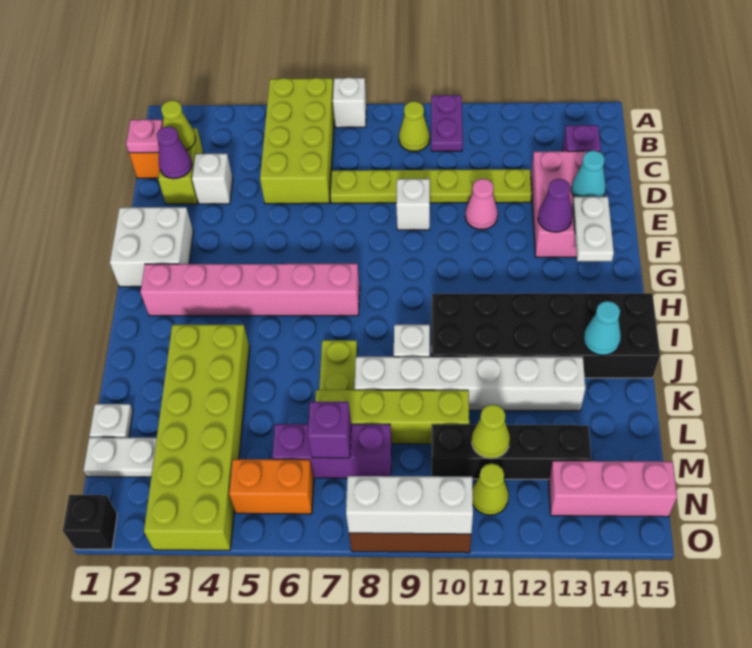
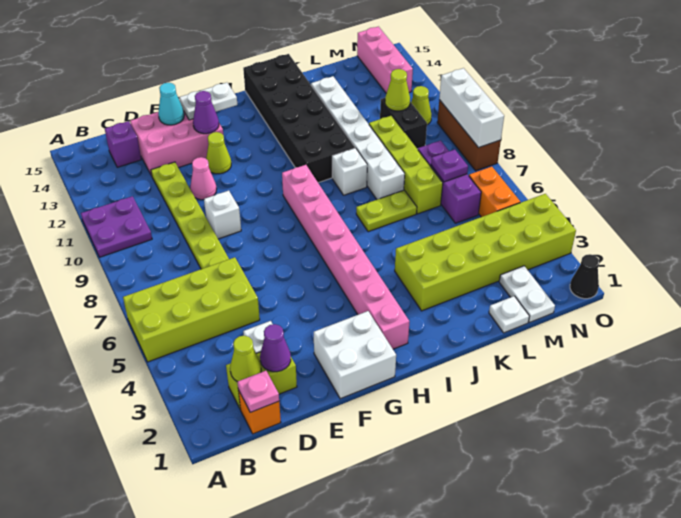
white brick A7 level 1 -> none
purple plate A10:B10 level 1 -> purple plate A10:B11 level 1
lime cone B9 level 1 -> lime cone F12 level 1
pink brick H2:H7 level 1 -> pink brick H2:H9 level 1
cyan cone J14 level 2 -> none
purple brick M7 level 2 -> purple plate M7 level 2
black brick M10:M13 level 1 -> black brick M10:M11 level 1
black brick O1 level 1 -> black cone O1 level 1

